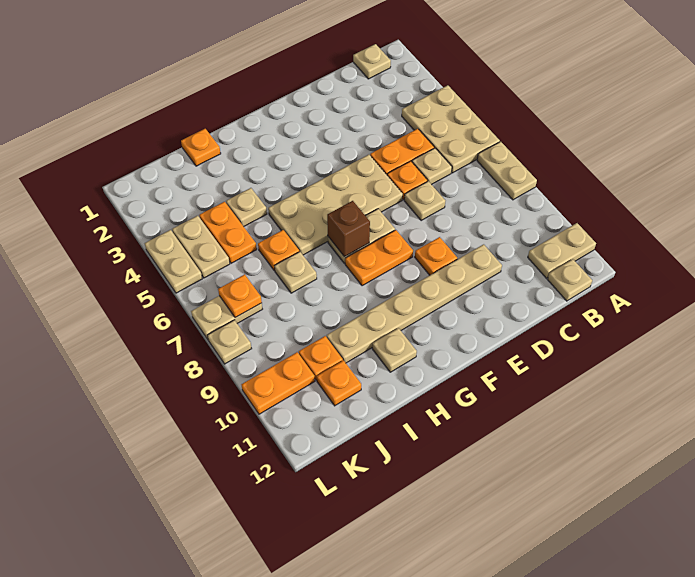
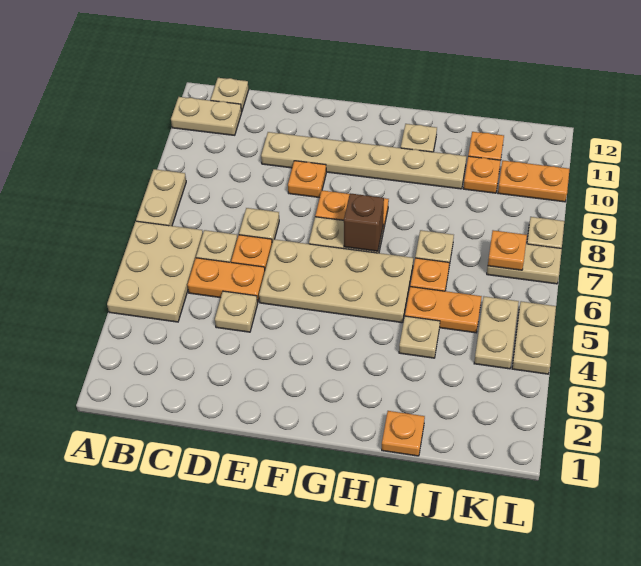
tan plate B1 level 1 -> tan plate D4 level 1
orange plate J4:J5 level 1 -> orange plate I5:J5 level 1

